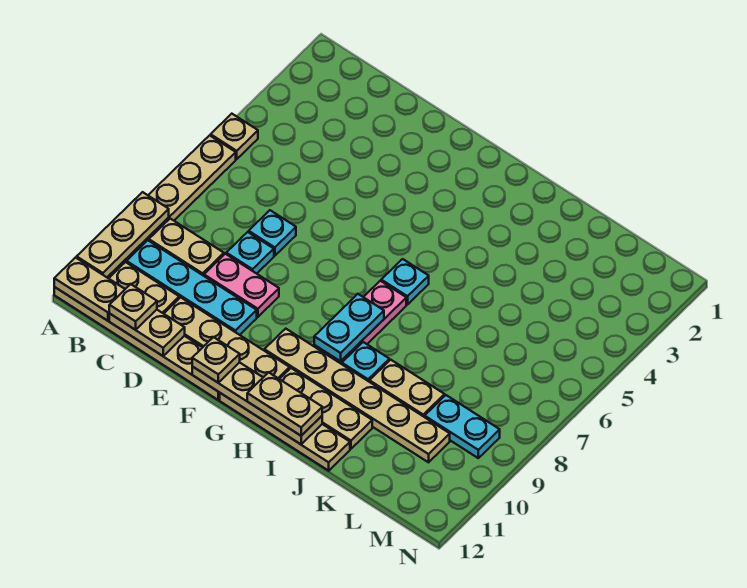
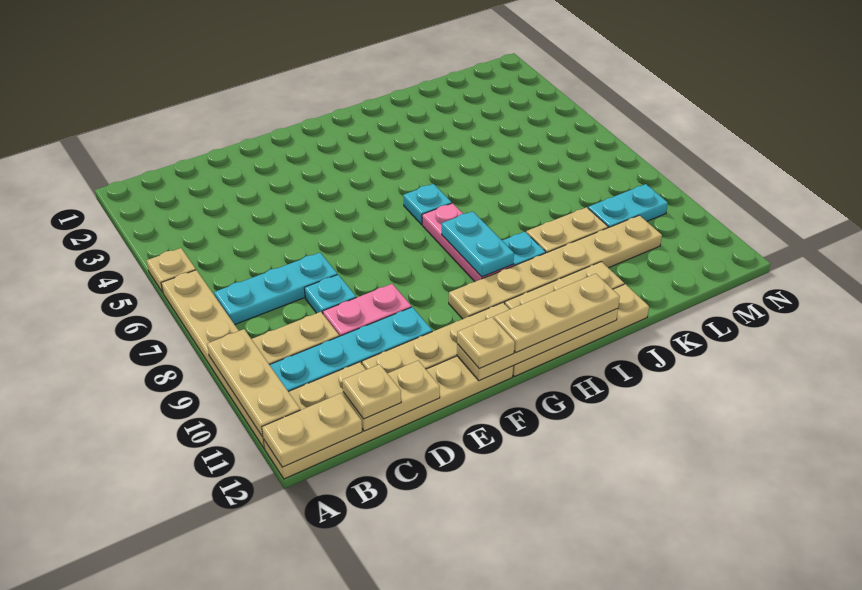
cyan plate D7 level 1 -> cyan plate B7:D7 level 1
tan plate H12:I12 level 3 -> tan plate G12:I12 level 3

